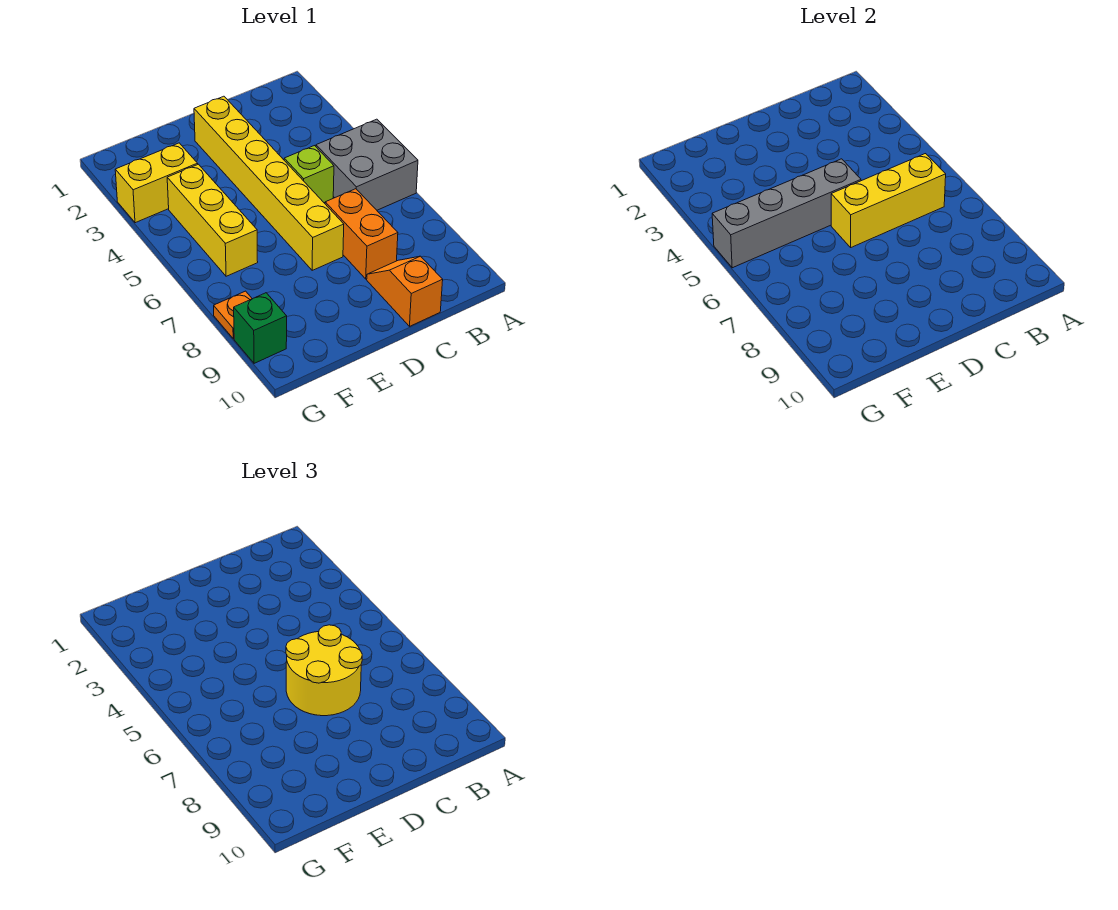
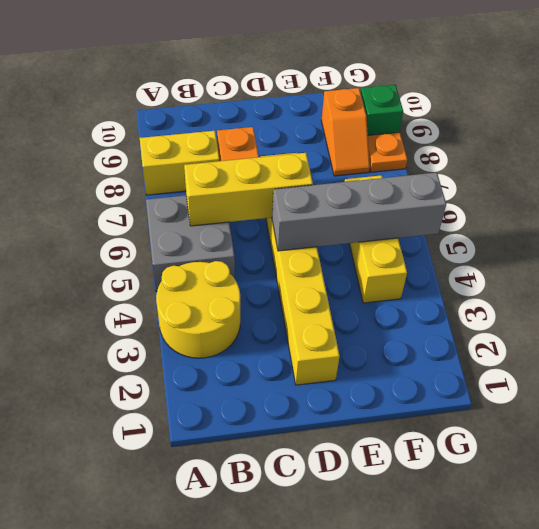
lime brick C5 level 1 -> none
yellow round brick C6:D7 level 3 -> yellow round brick A3:B4 level 1
orange slope C9:C10 level 1 top 10 -> orange slope F8:F9 level 1 top 9
yellow brick F3:G3 level 1 -> yellow brick A8:B8 level 1

